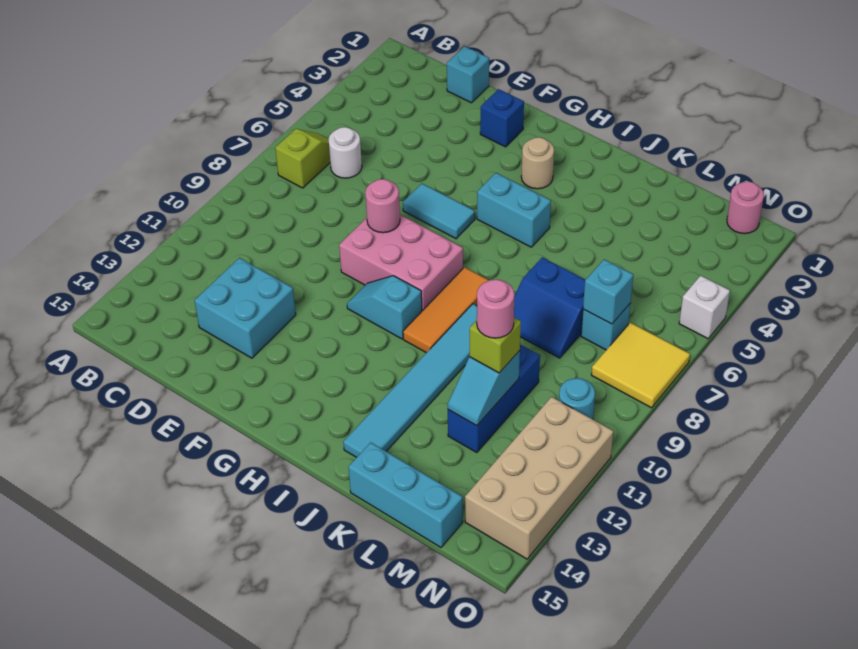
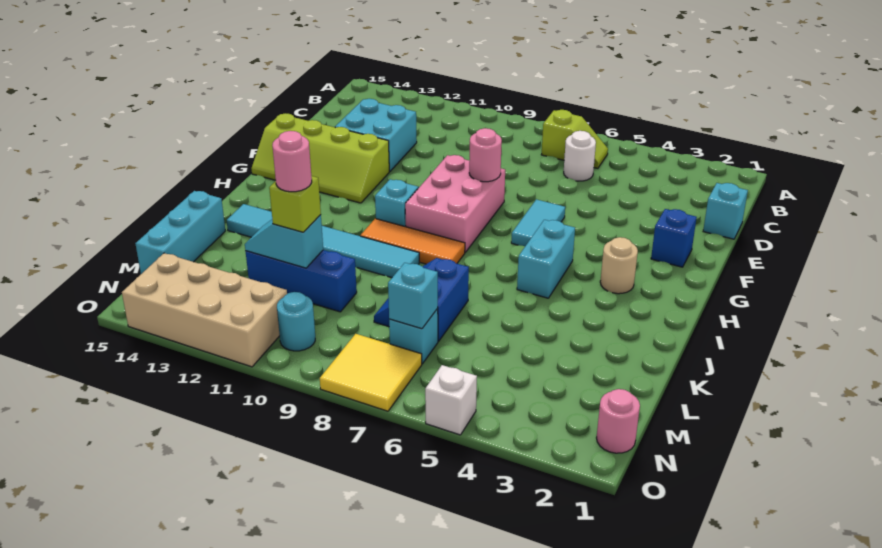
none -> lime slope F12:G15 level 1 top F

